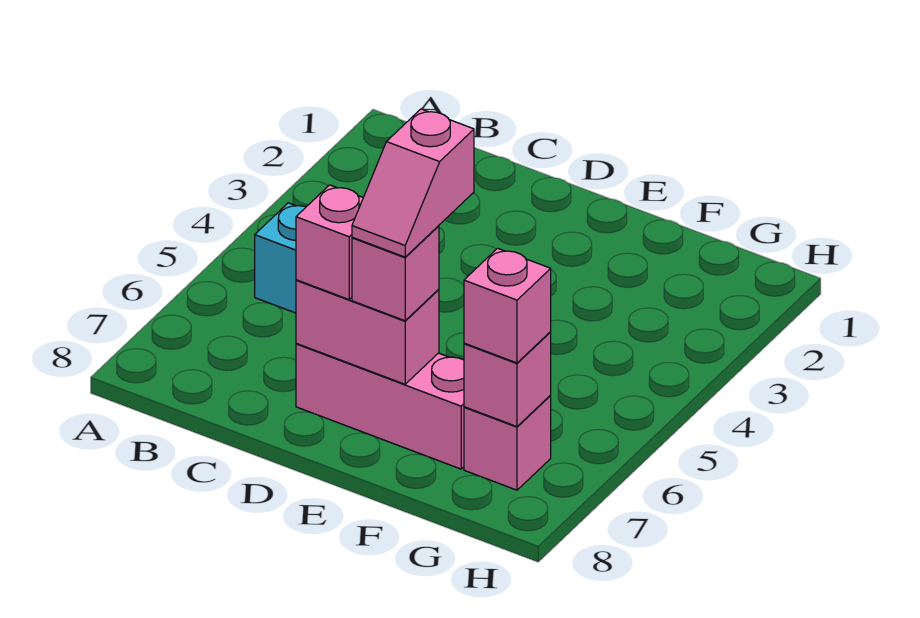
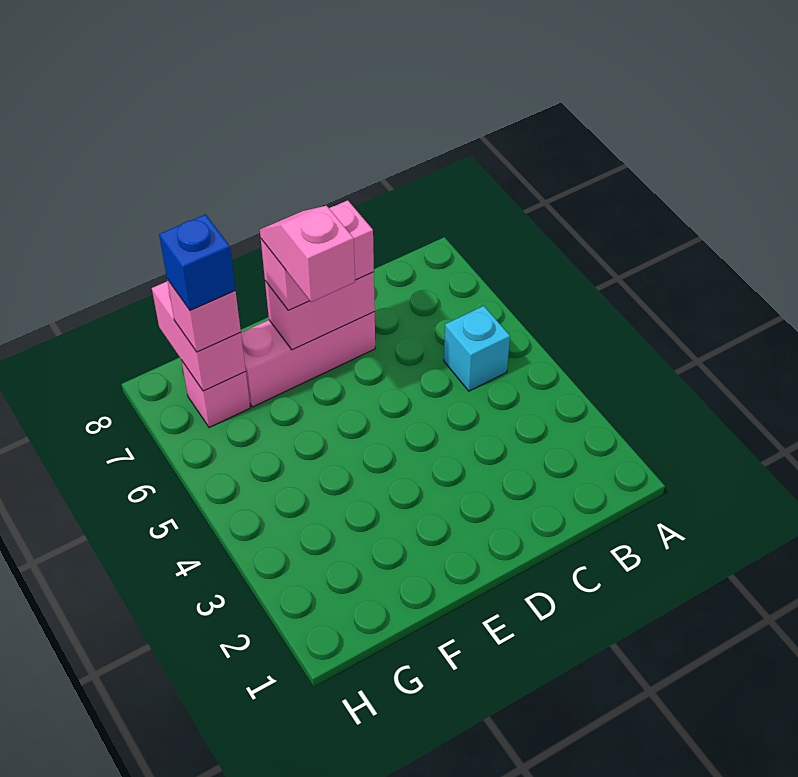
pink brick G7 level 2 -> pink brick G7:G8 level 2
none -> blue brick G7 level 4

